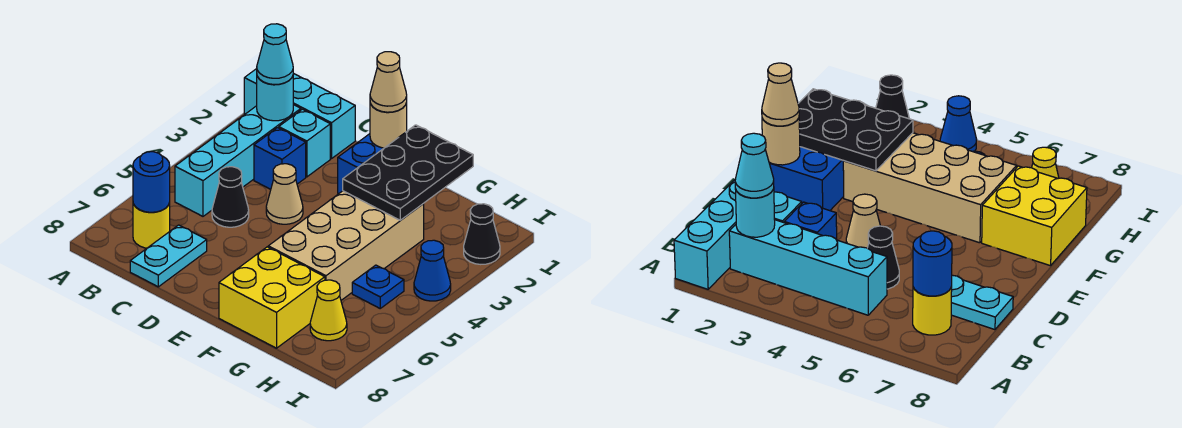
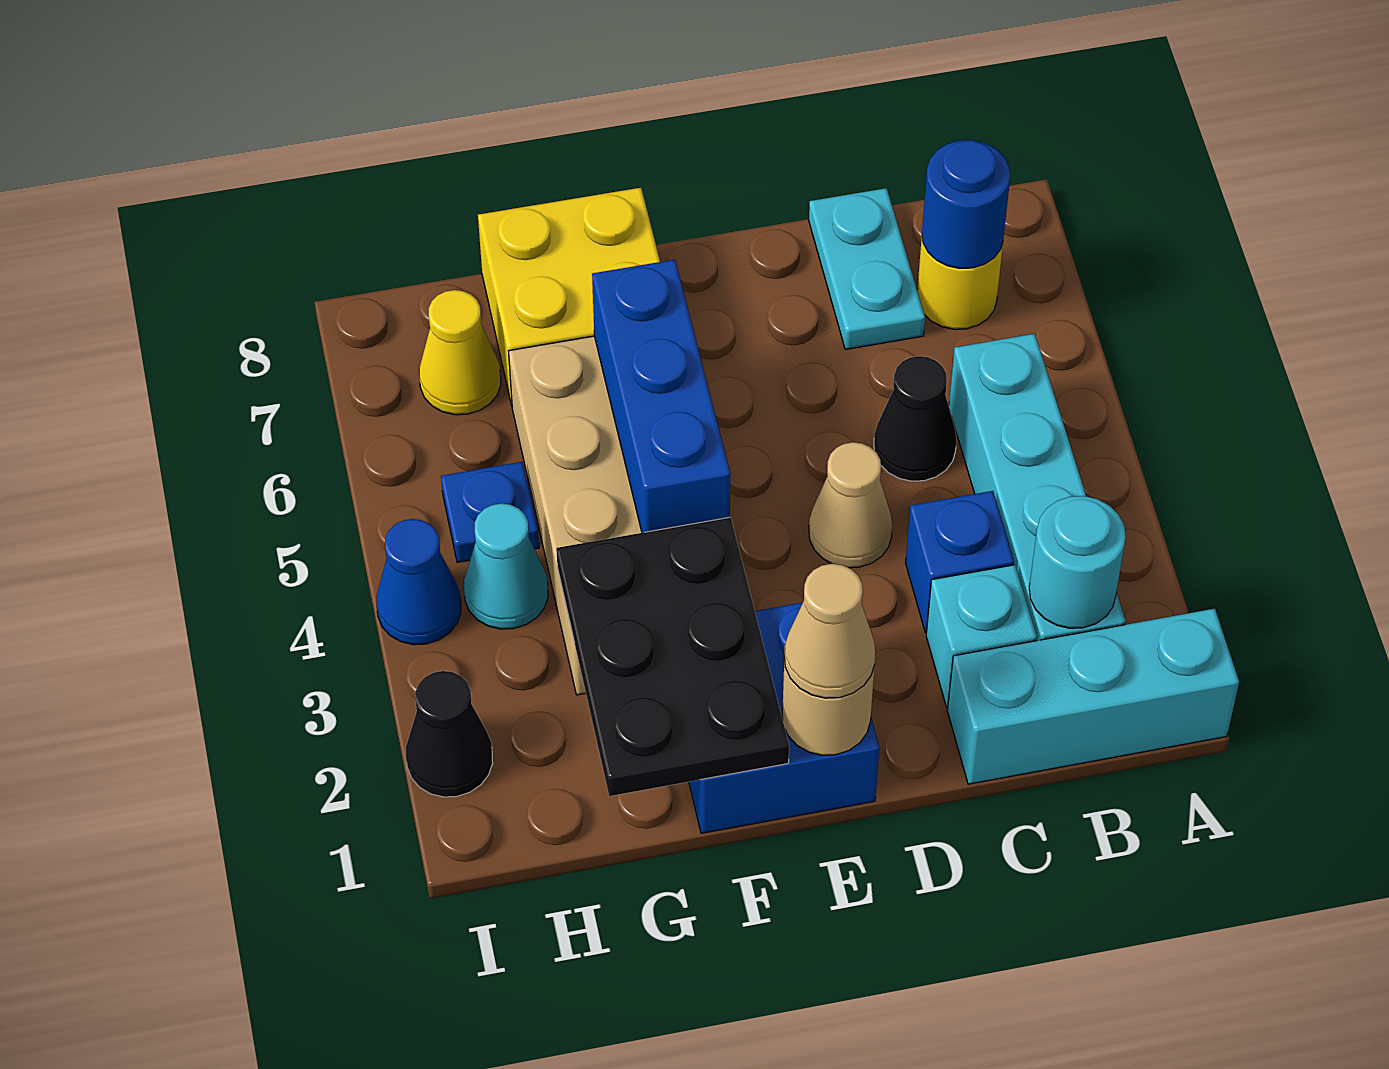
cyan cone B2 level 3 -> cyan cone H4 level 1
none -> blue brick F4:F6 level 2

